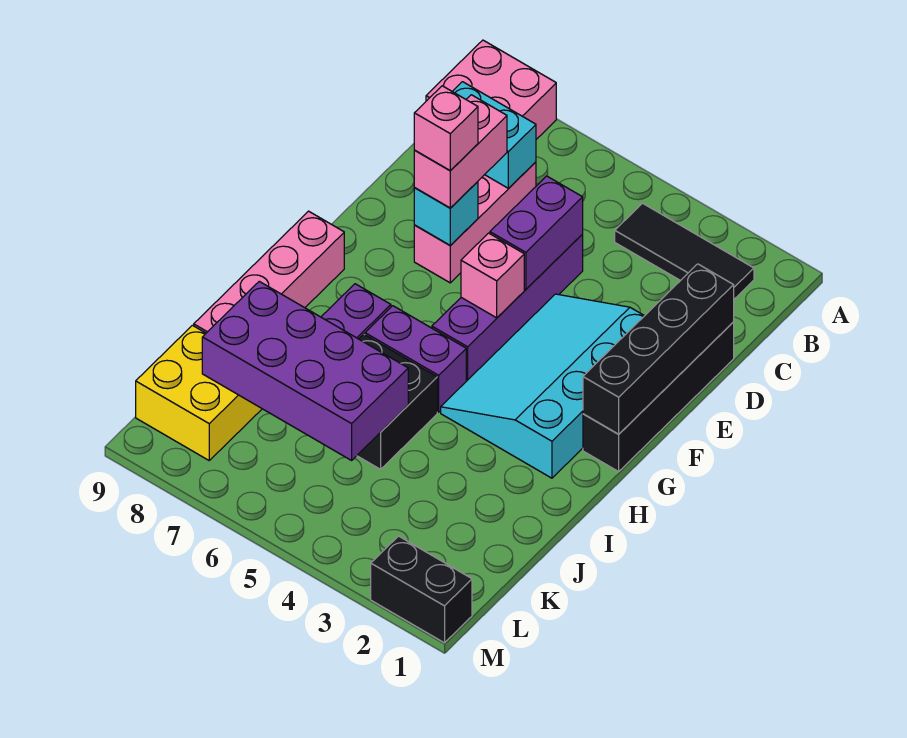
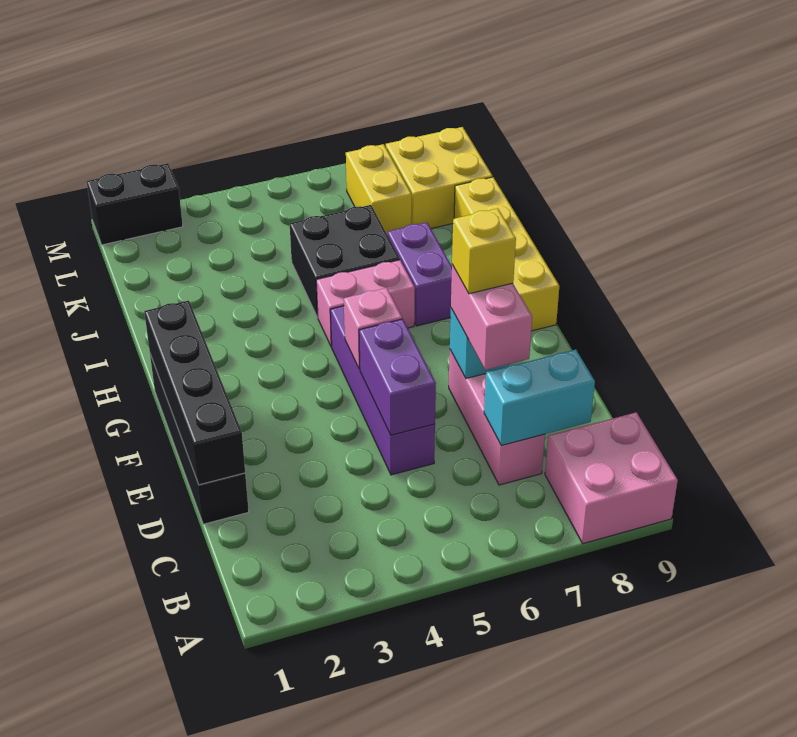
black tile B2:B4 level 1 -> none
cyan slope E2:H4 level 1 top 2 -> none
pink brick E7 level 4 -> yellow brick E7 level 4
pink brick G9:J9 level 1 -> yellow brick G9:J9 level 1
purple brick H5:H6 level 1 -> pink brick H5:H6 level 1
purple brick J5:K8 level 2 -> none
none -> yellow brick K7:L7 level 1

